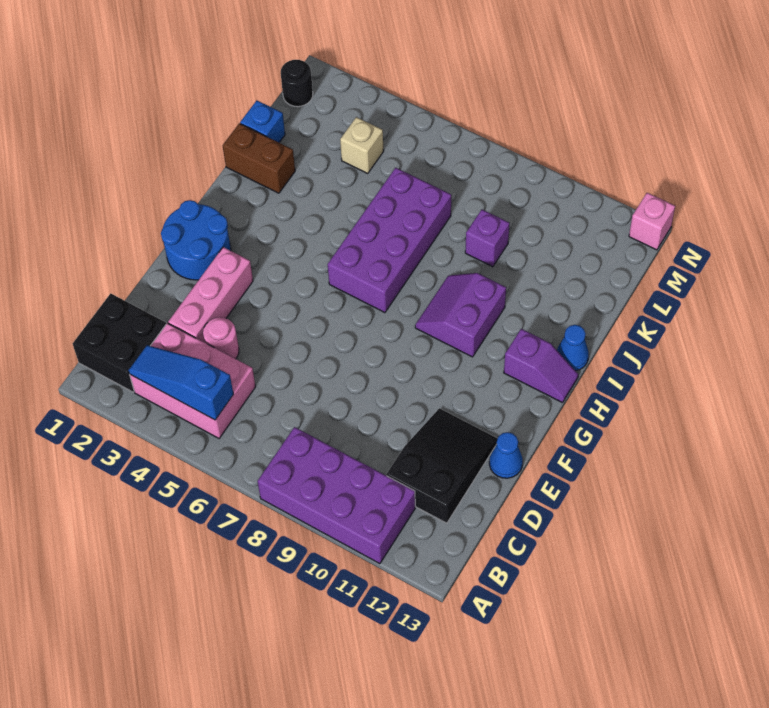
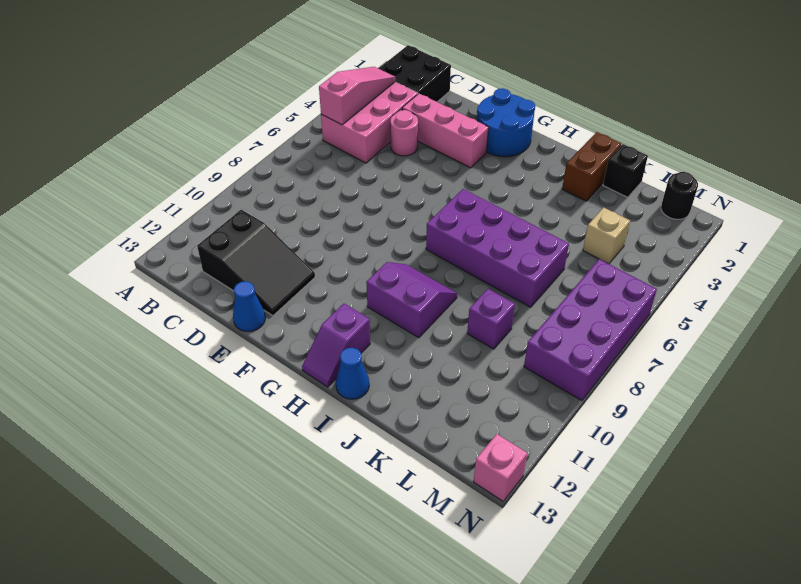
purple brick A8:B11 level 1 -> purple brick M6:N9 level 1
blue slope B3:B5 level 2 top 5 -> pink slope B3:B5 level 2 top 5
blue brick K1 level 1 -> black brick K1 level 1

